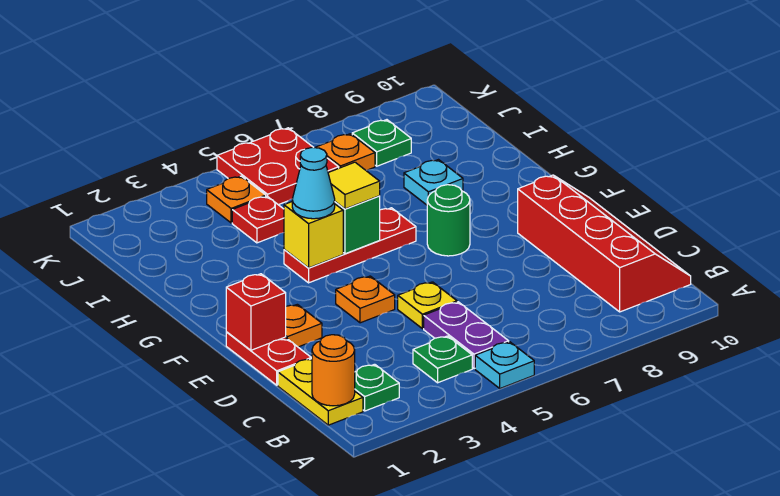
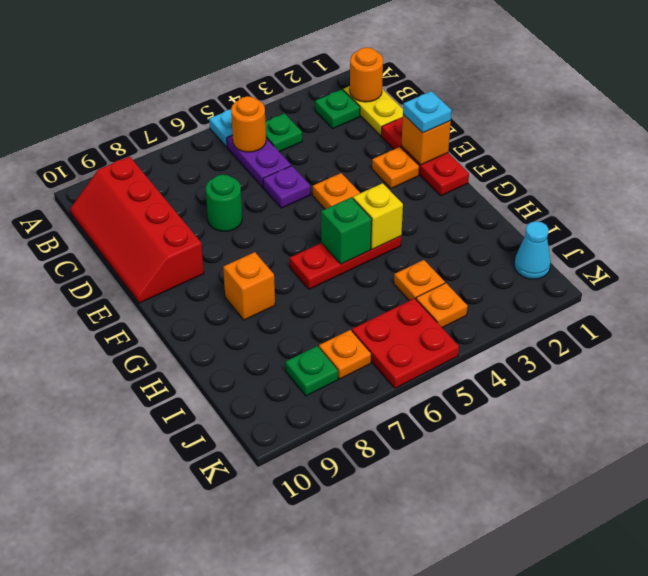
none -> orange round brick B5 level 2
red plate D1:E1 level 1 -> red plate D1:F1 level 1
yellow plate D5 level 1 -> purple plate D5 level 1
red brick E1 level 2 -> orange brick E1 level 2
green round brick F7 level 1 -> green round brick D7 level 1
cyan cone G4 level 3 -> cyan cone J1 level 1
yellow tile G5 level 3 -> none
none -> orange brick G8 level 1
cyan plate H8 level 1 -> cyan plate E1 level 3
red plate I4 level 1 -> orange plate I4 level 1

